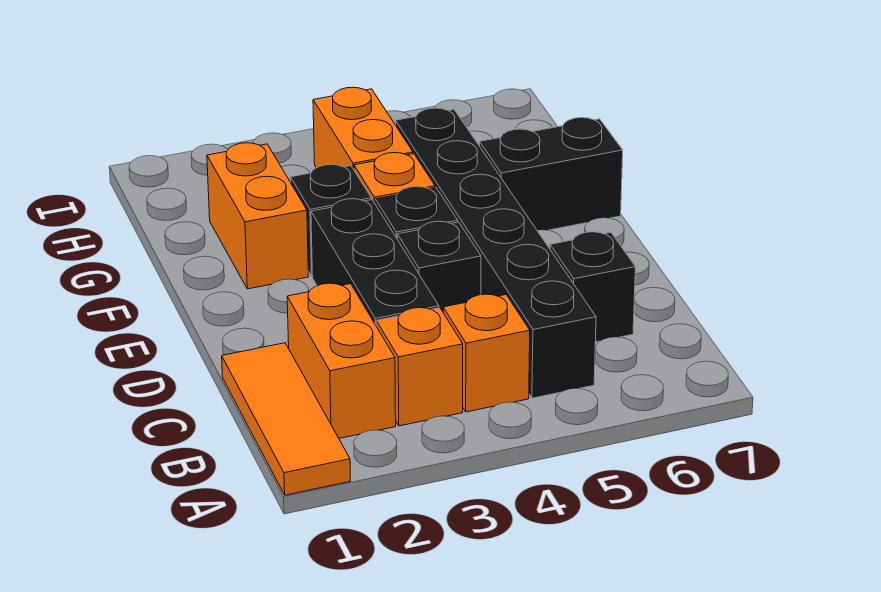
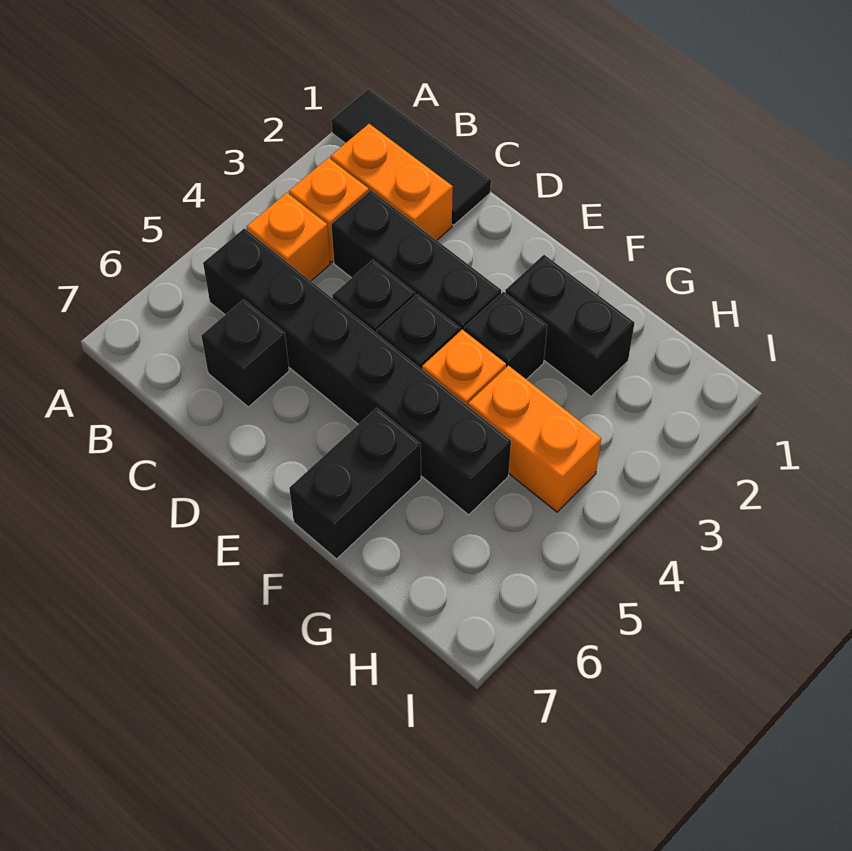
orange tile A1:C1 level 1 -> black tile A1:C1 level 1
orange brick F2:G2 level 1 -> black brick F2:G2 level 1

